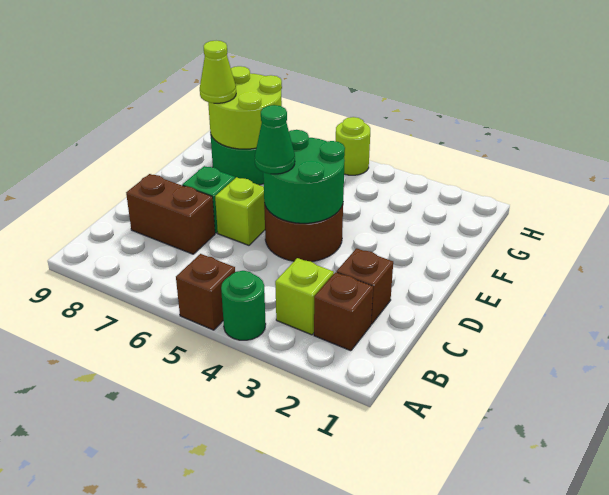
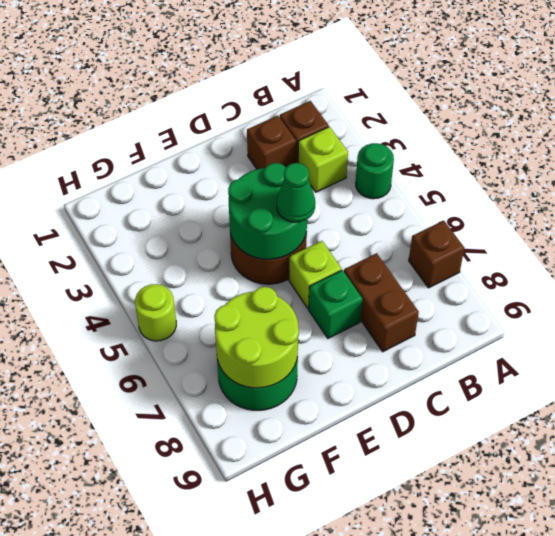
brown brick A5 level 1 -> brown brick A7 level 1
lime cone F8 level 3 -> none

